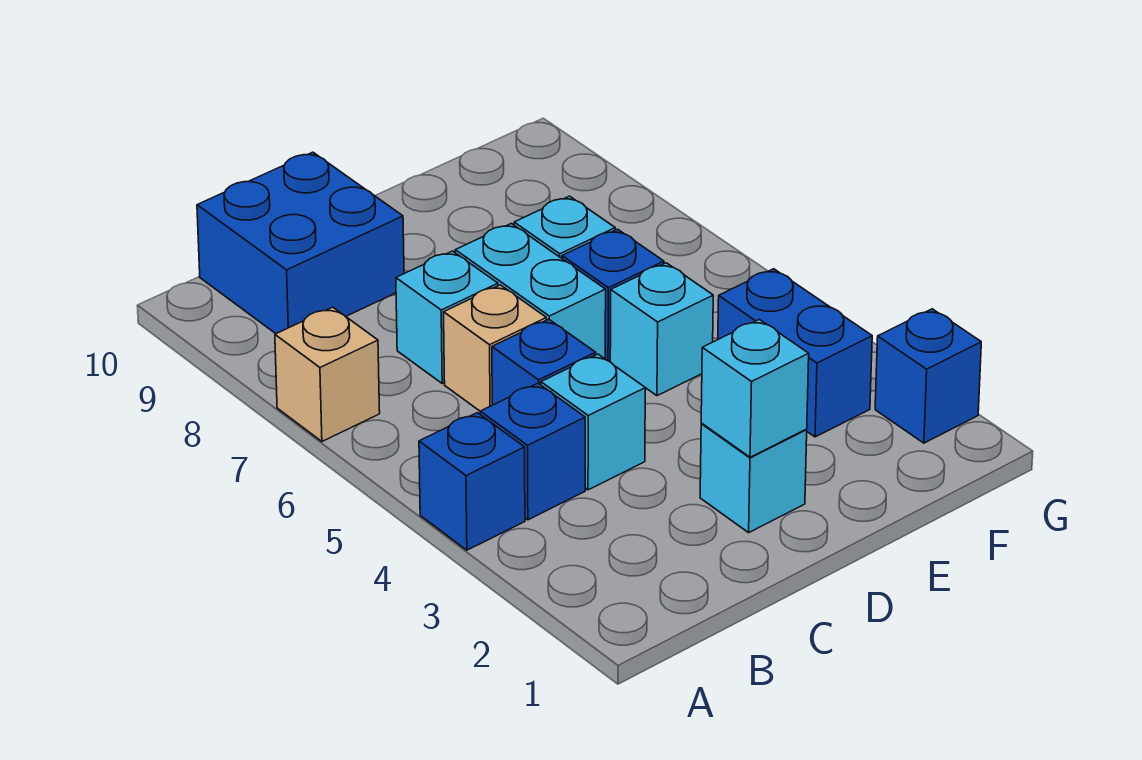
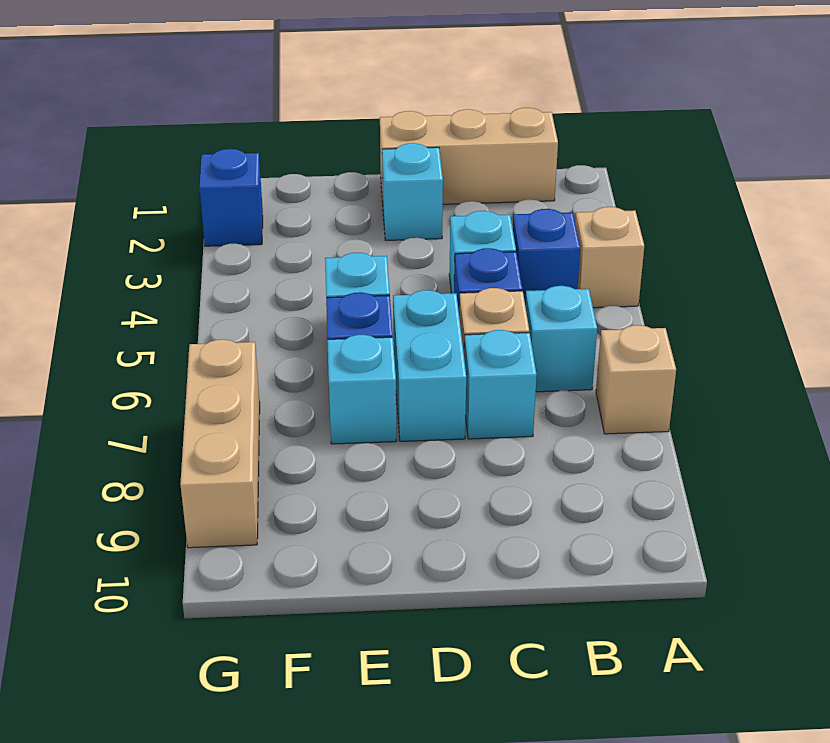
blue brick A4 level 1 -> tan brick A4 level 1
none -> tan brick B1:D1 level 1
blue brick B9:C10 level 1 -> none
cyan brick D2 level 2 -> cyan brick B6 level 1
blue brick F3:F4 level 1 -> none
none -> tan brick G7:G9 level 1

